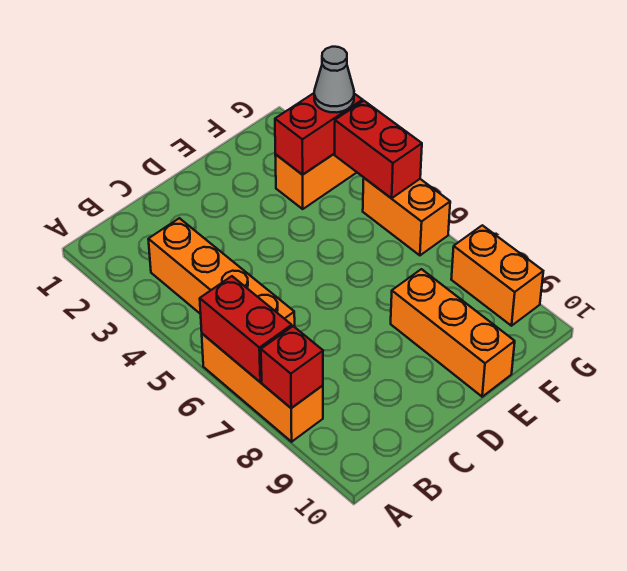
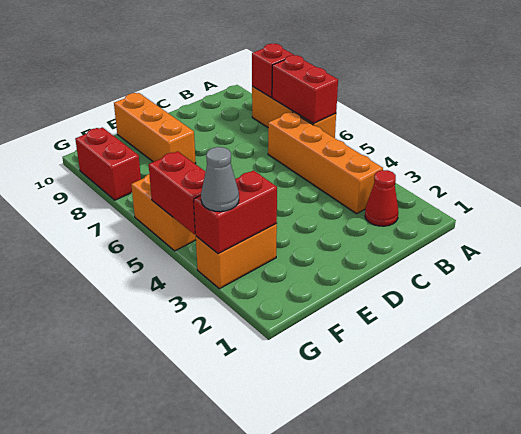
none -> red cone B2 level 1
orange brick G8:G9 level 1 -> red brick G8:G9 level 1

